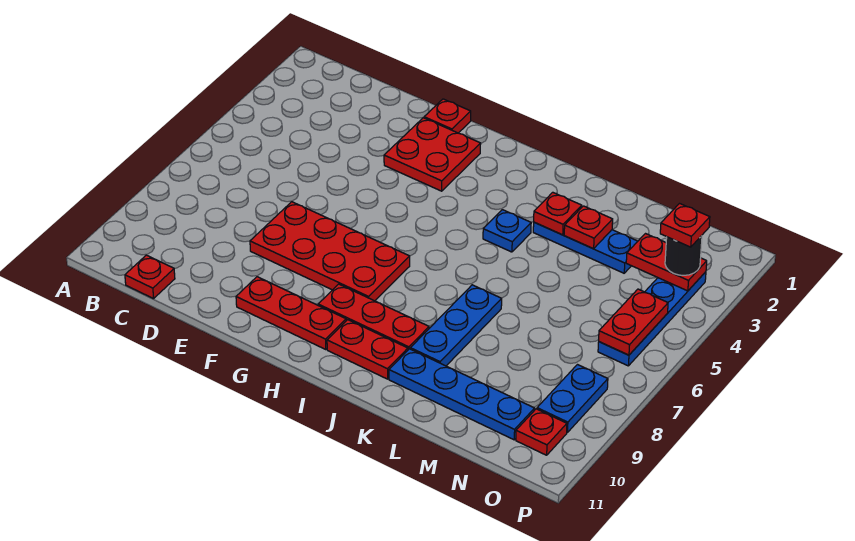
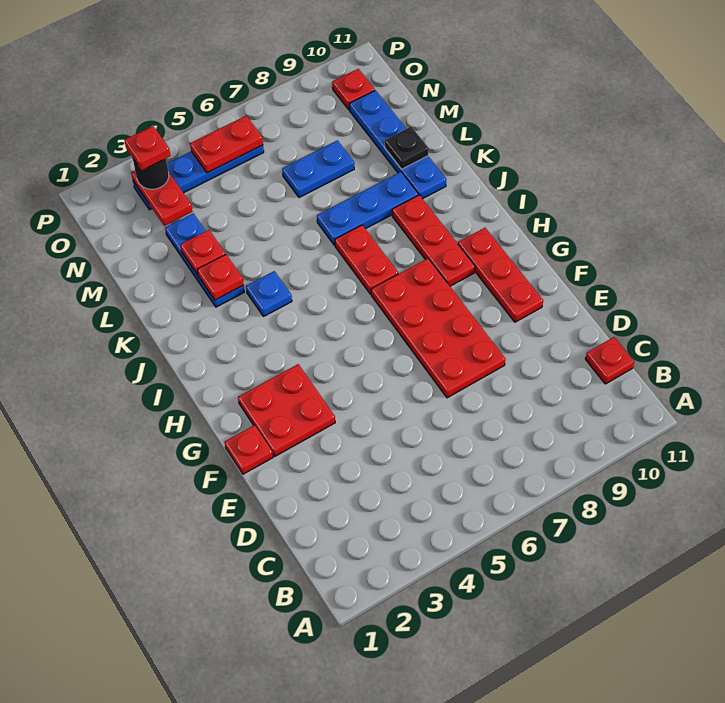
red plate I10:J10 level 1 -> red plate I7:J7 level 1
none -> black plate L10 level 2
blue plate O8:O9 level 1 -> blue plate M7:M8 level 1

